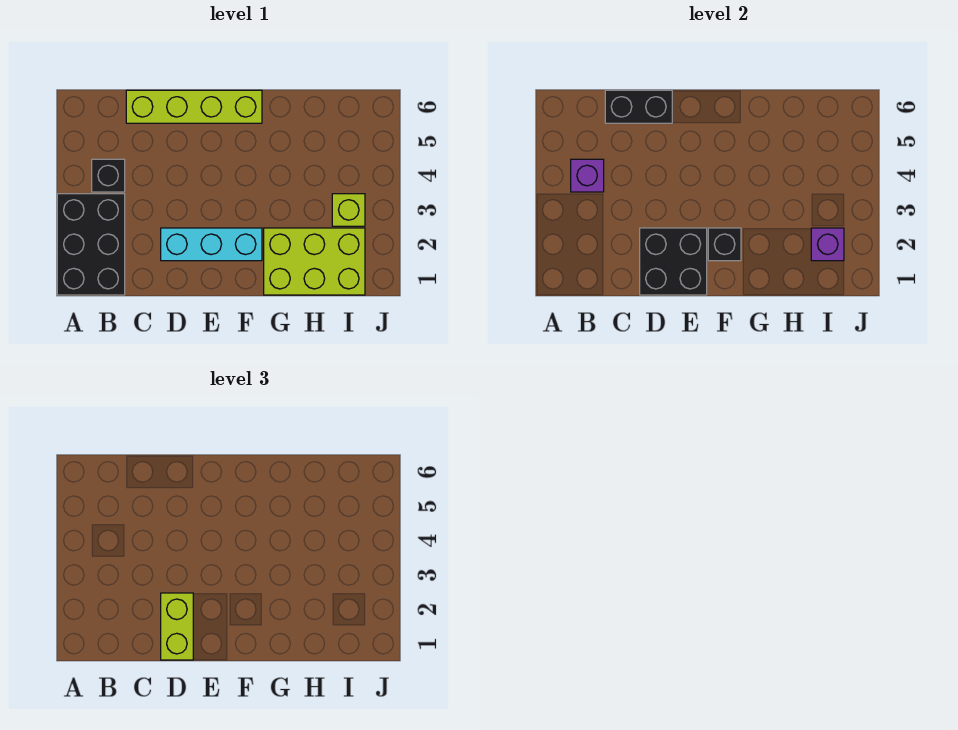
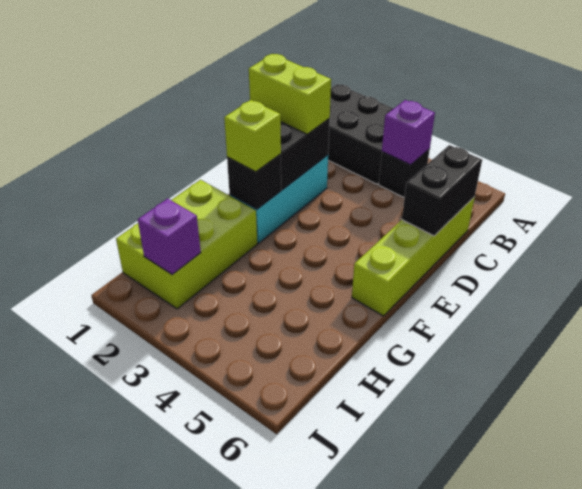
lime brick I3 level 1 -> lime brick F2 level 3

